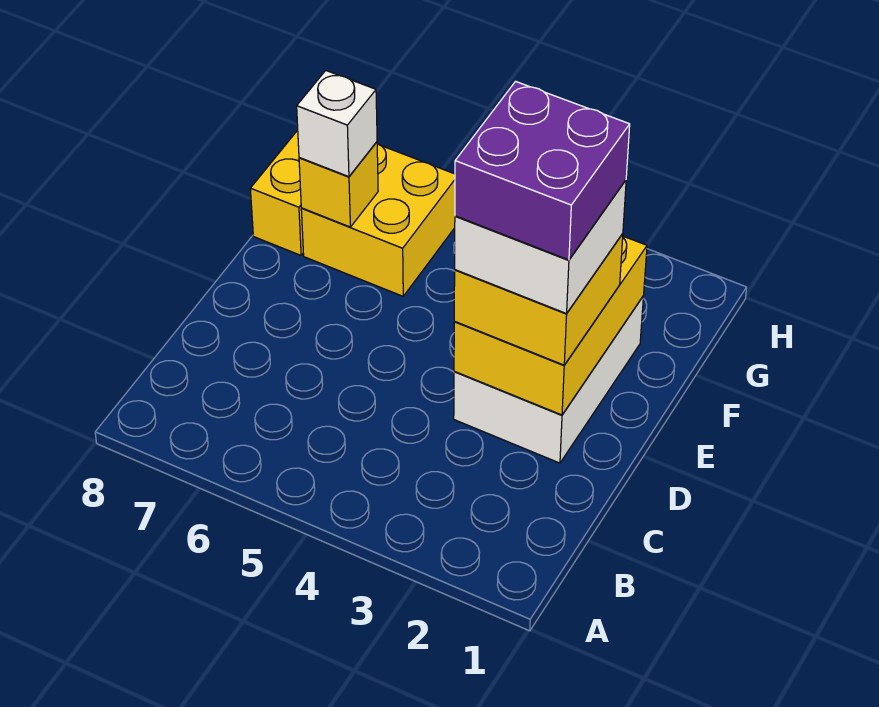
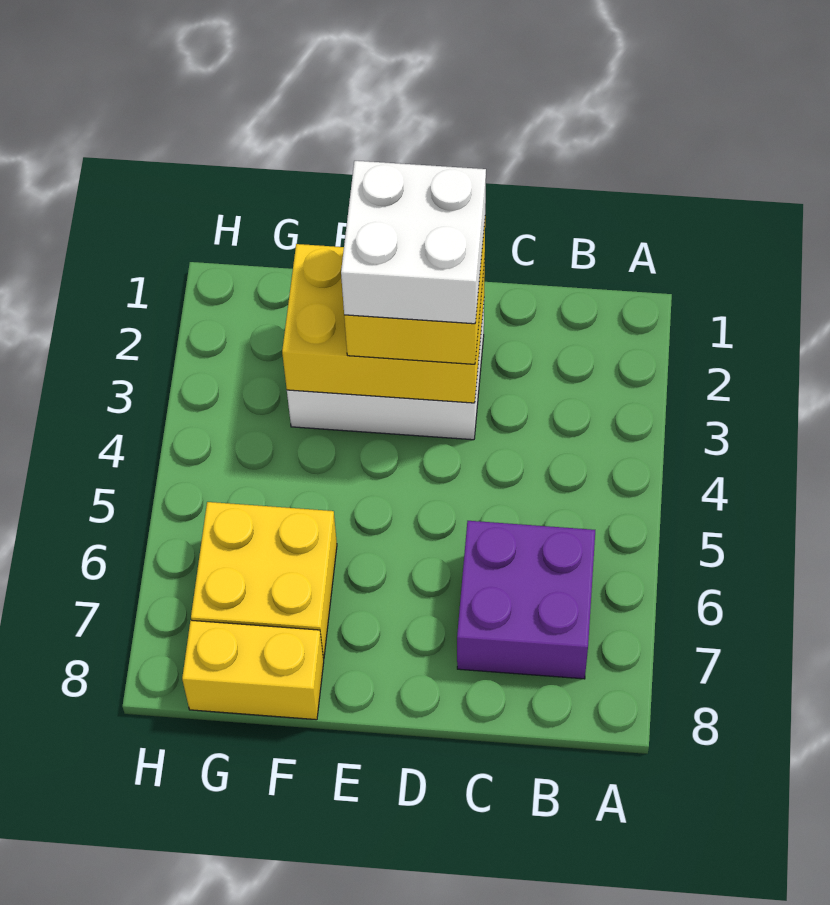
purple brick D2:E3 level 5 -> purple brick B6:C7 level 1
yellow brick F7 level 2 -> none
white brick F7 level 3 -> none

